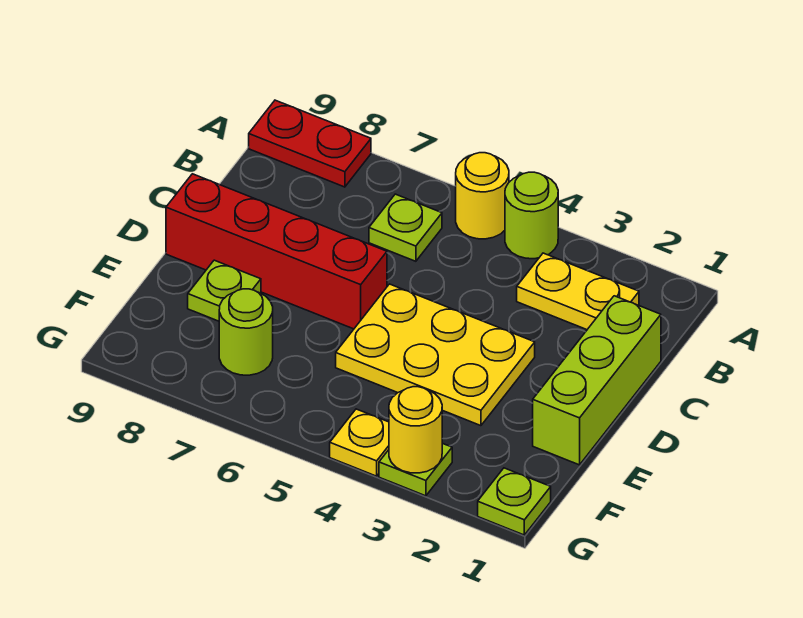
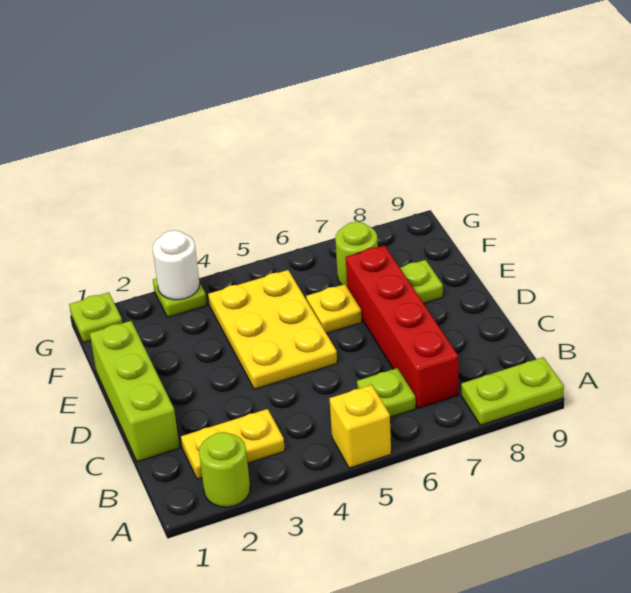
lime round brick A4 level 1 -> lime round brick A2 level 1
yellow round brick A5 level 1 -> yellow brick A5 level 1
red plate A8:A9 level 1 -> lime plate A8:A9 level 1
yellow plate D3:E5 level 1 -> yellow plate D4:F5 level 1
red brick D6:D9 level 1 -> red brick B7:E7 level 1
yellow round brick G3 level 2 -> white round brick G3 level 2
yellow plate G4 level 1 -> yellow plate E6 level 1

